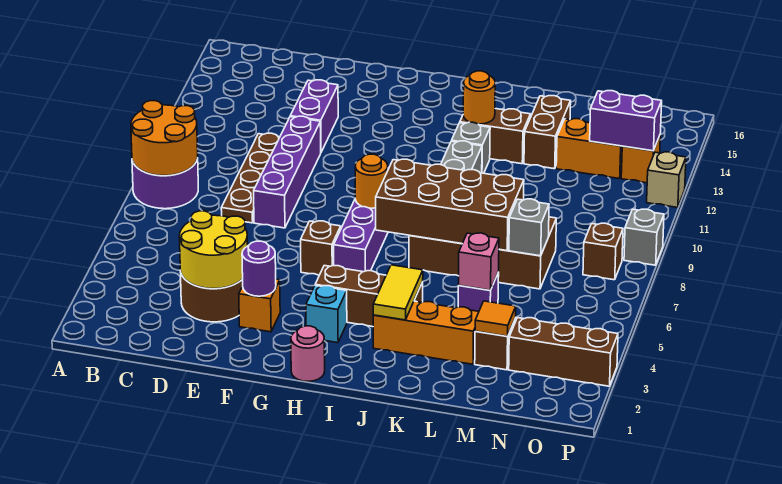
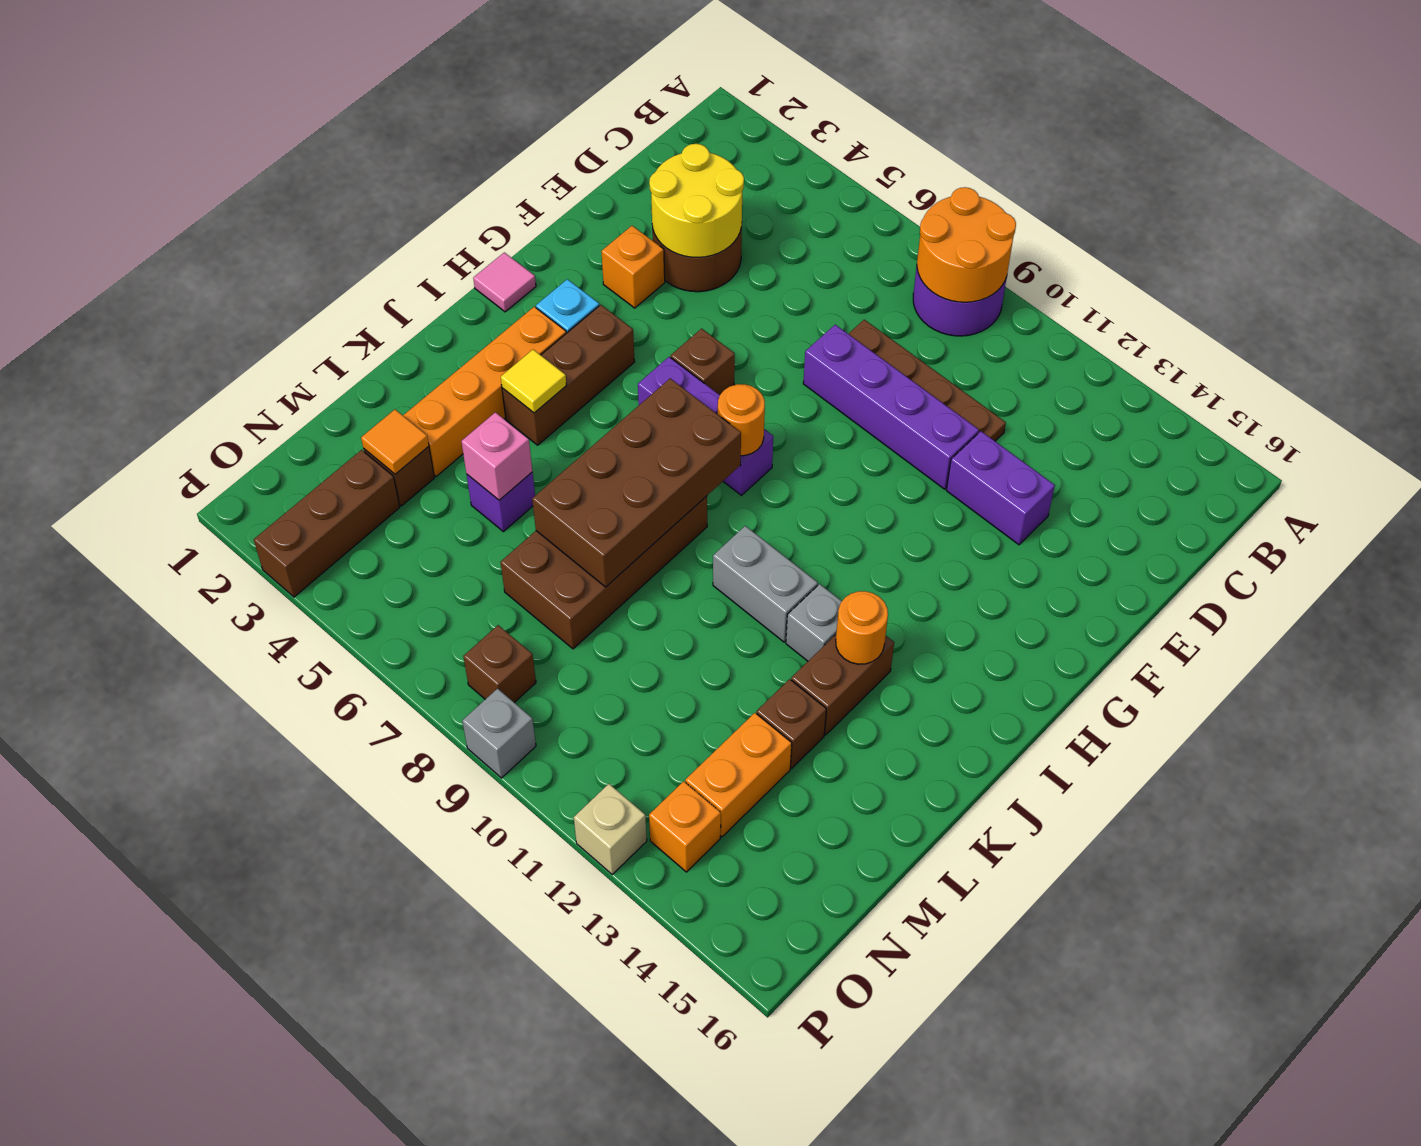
purple round brick F3 level 2 -> none
pink round brick H1 level 1 -> pink tile H1 level 1
orange brick J3:L3 level 1 -> orange brick I3:L3 level 1
yellow tile J3:J4 level 2 -> yellow tile J4 level 2
brown brick L13:L14 level 1 -> brown brick L13 level 1
grey brick M7 level 2 -> none
purple brick N13:O13 level 2 -> none

